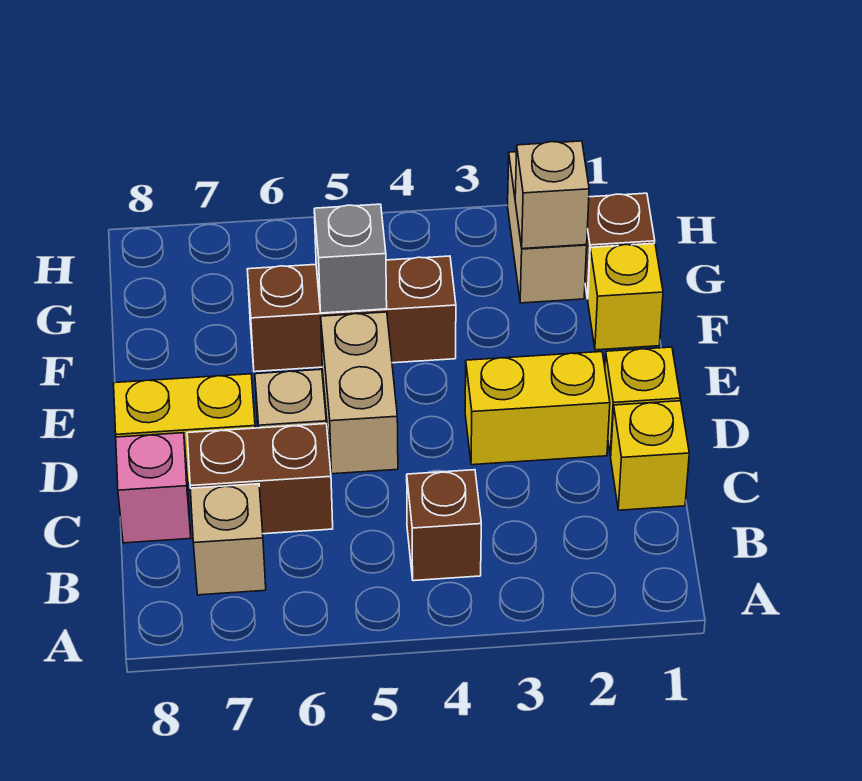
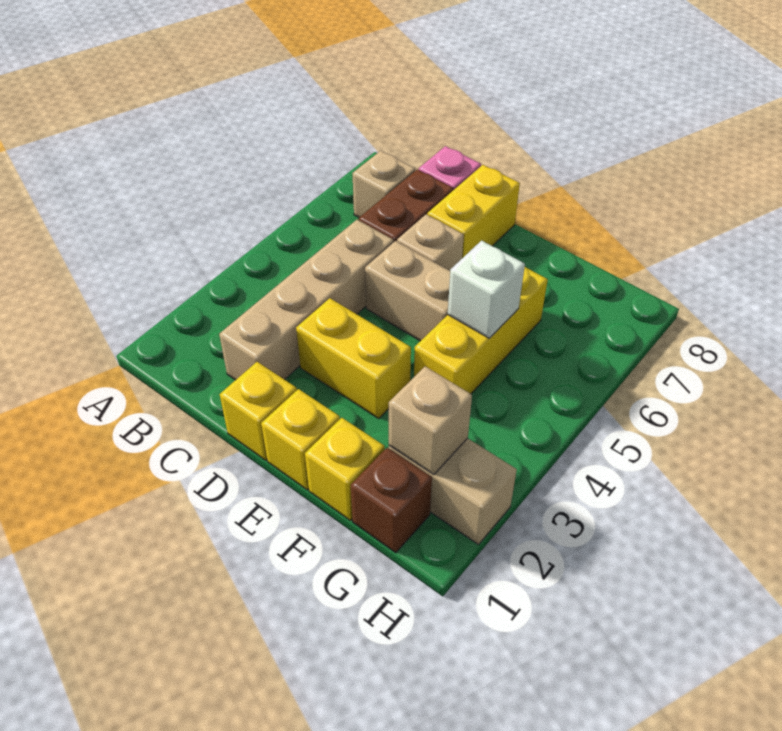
brown brick B4 level 1 -> none
yellow brick C1 level 1 -> yellow brick E1 level 1
none -> tan brick C2:C5 level 1
yellow brick D2:D3 level 1 -> yellow brick D3:E3 level 1
brown brick F4:F6 level 1 -> yellow brick F4:F6 level 1
grey brick F5 level 2 -> white brick F5 level 2

